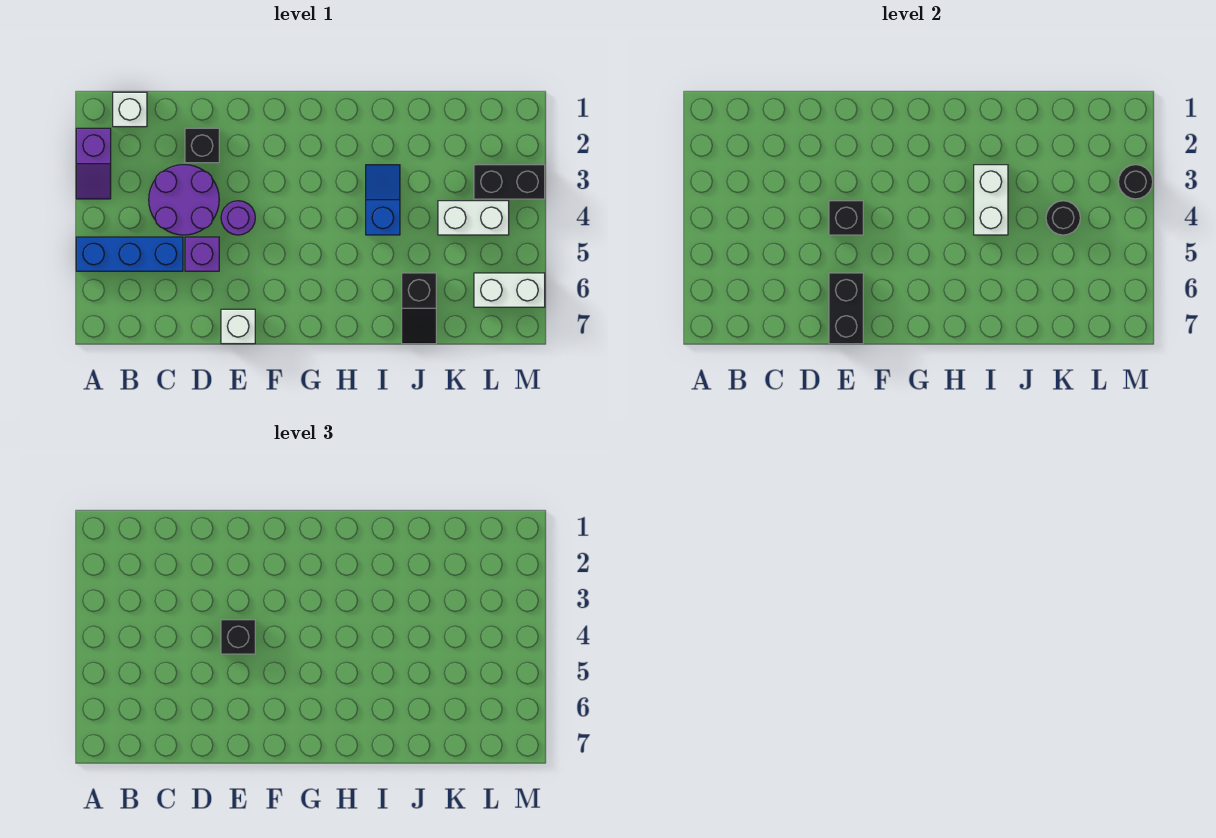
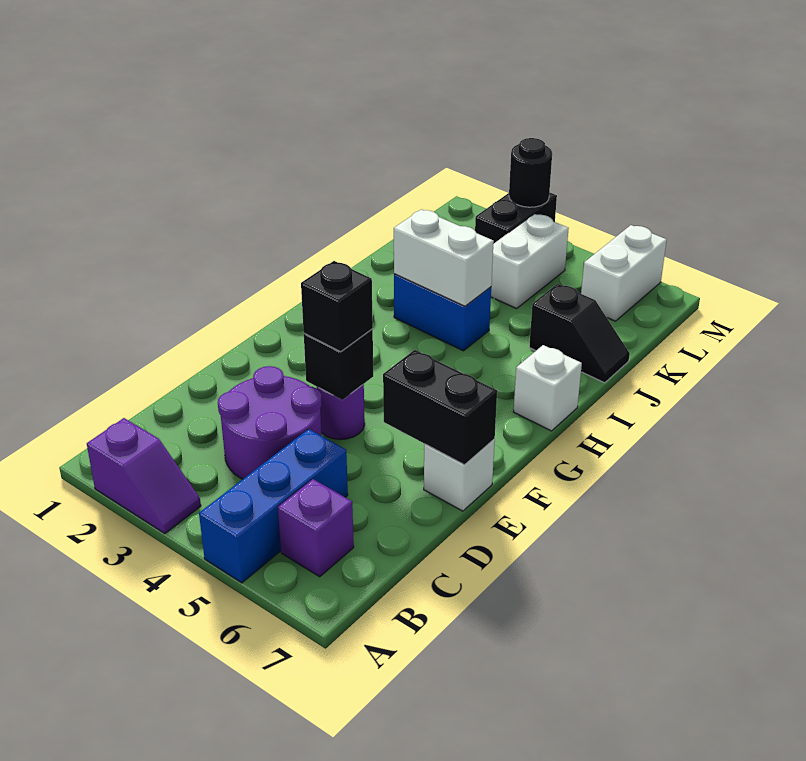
white brick B1 level 1 -> white brick H7 level 1
black brick D2 level 1 -> none
purple brick D5 level 1 -> purple brick B6 level 1
blue slope I3:I4 level 1 top 4 -> blue brick I3:I4 level 1
black round brick K4 level 2 -> none

